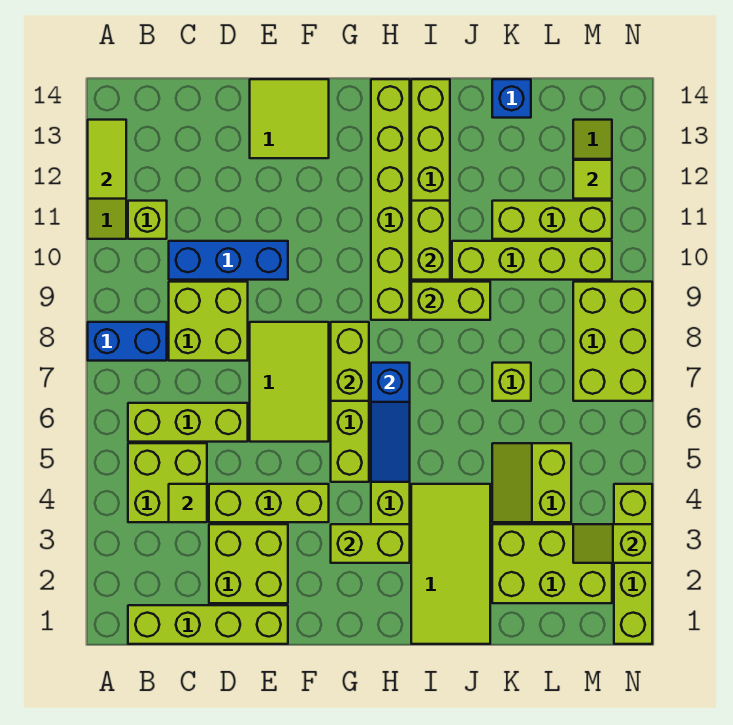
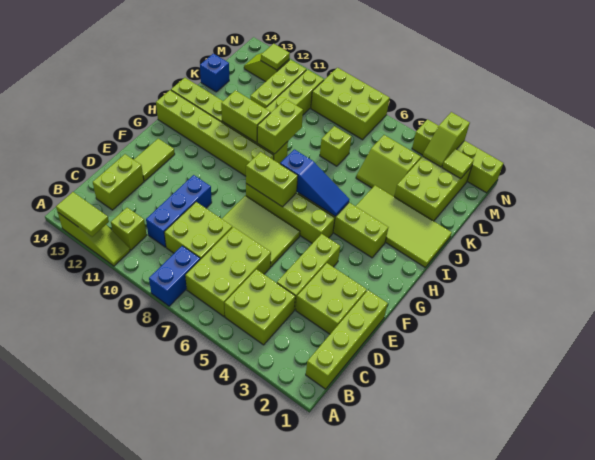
lime brick B6:D6 level 1 -> lime brick B6:D7 level 1
lime tile C4 level 2 -> lime tile M2 level 2
lime tile E13:F14 level 1 -> lime tile E13:F13 level 1
lime brick G3:H3 level 2 -> lime brick C13:D13 level 1

